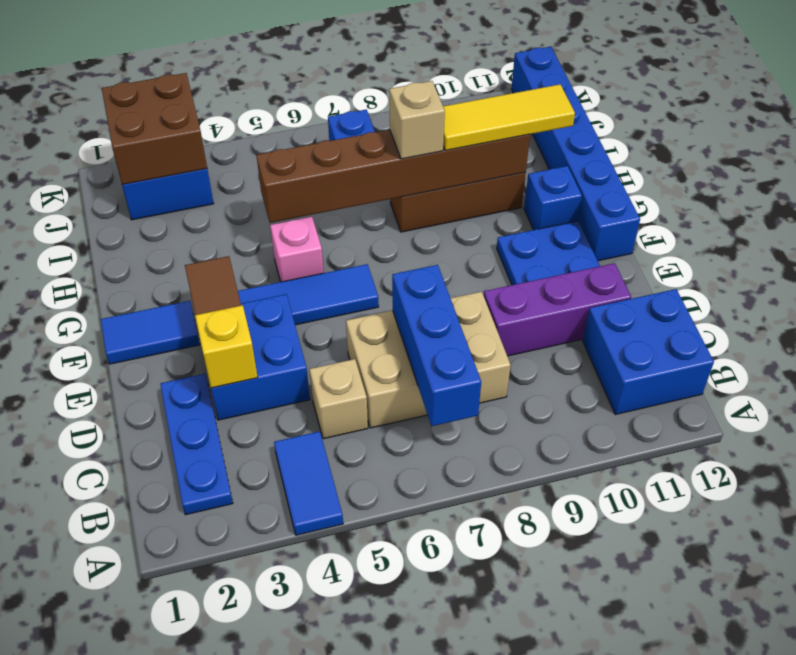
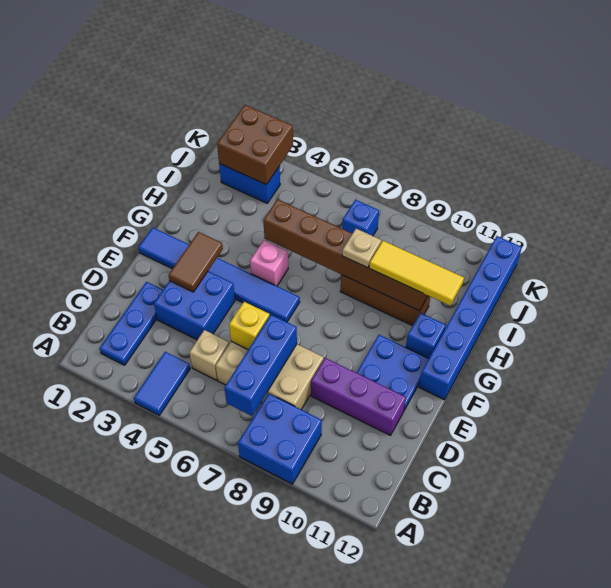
blue brick B11:C12 level 1 -> blue brick A8:B9 level 1
yellow brick D3 level 2 -> yellow brick D6 level 2
tan brick H8 level 3 -> tan plate H8 level 3

